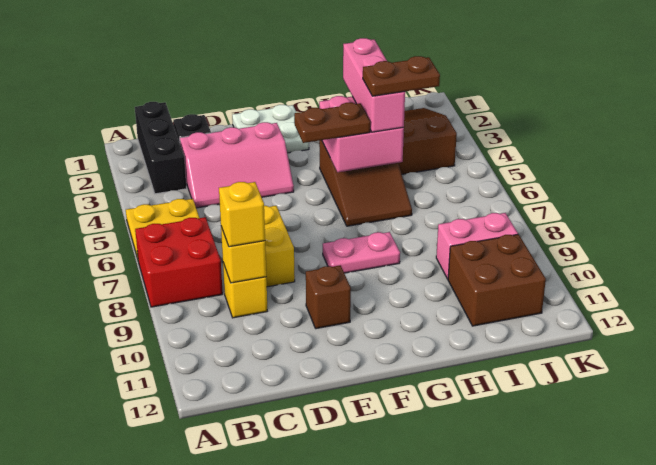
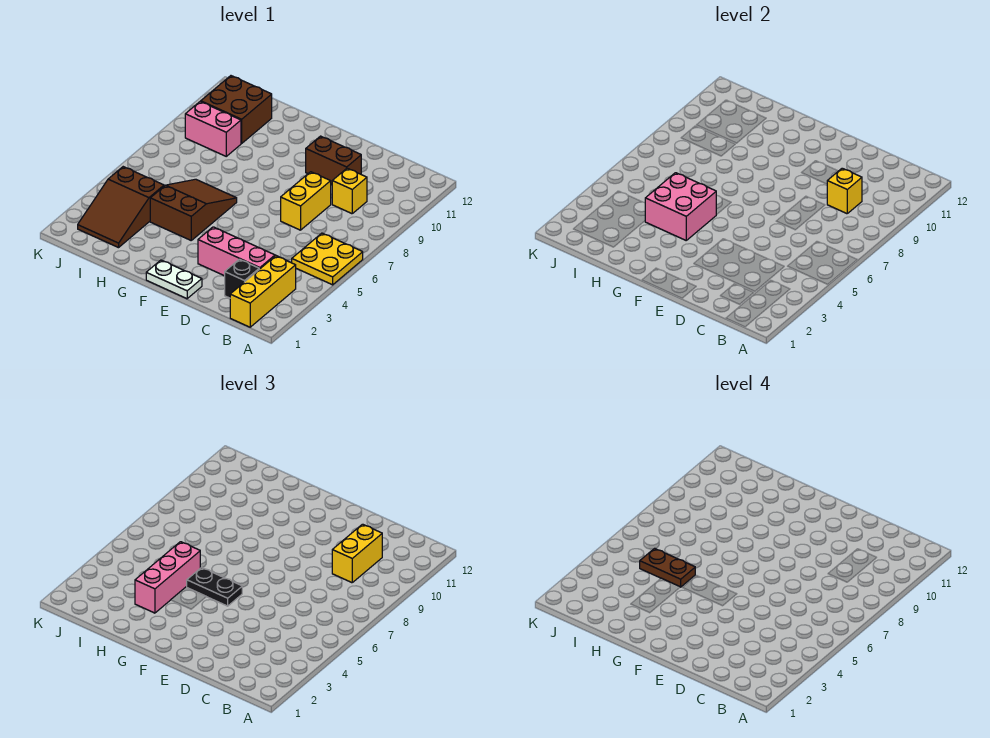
red brick A7:B8 level 1 -> none
black brick B1:B3 level 1 -> yellow brick B1:B3 level 1
yellow brick C9 level 3 -> yellow brick C9:C10 level 3
white plate E1:F2 level 1 -> white plate E1:F1 level 1
brown brick E10 level 1 -> brown brick D10:E10 level 1
brown plate F5:G5 level 3 -> black plate F5:G5 level 3
pink plate F8:G8 level 1 -> none

